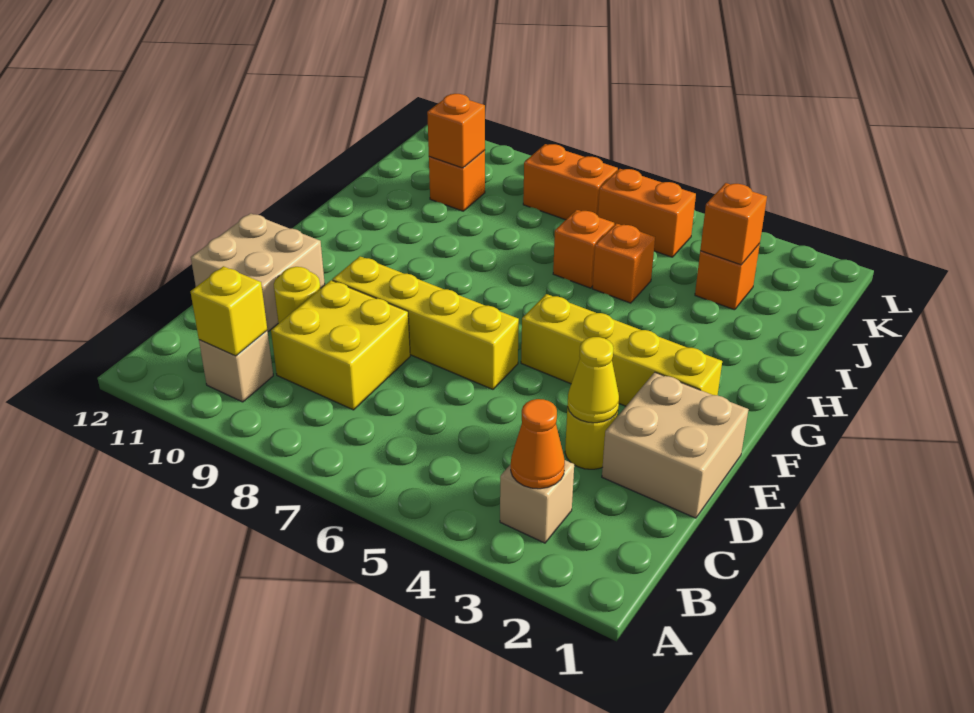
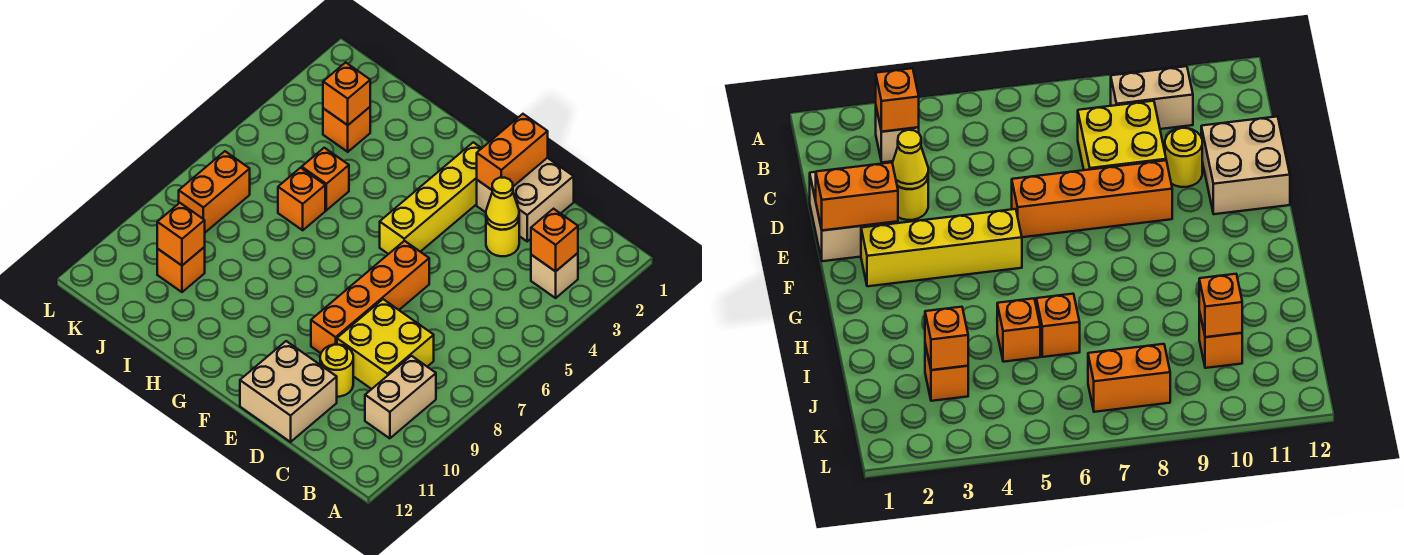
orange cone B3 level 2 -> orange brick B3 level 2
tan brick B10 level 1 -> tan brick B9:B10 level 1
yellow brick B10 level 2 -> none
yellow brick E6:E9 level 1 -> orange brick E6:E9 level 1
orange brick K5:K6 level 1 -> orange brick E1:E2 level 2

